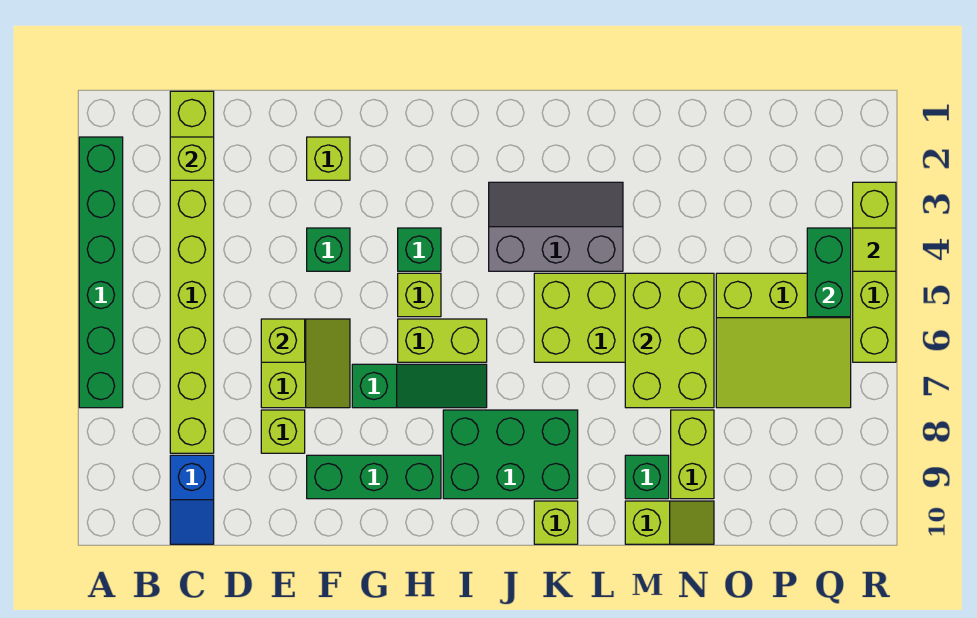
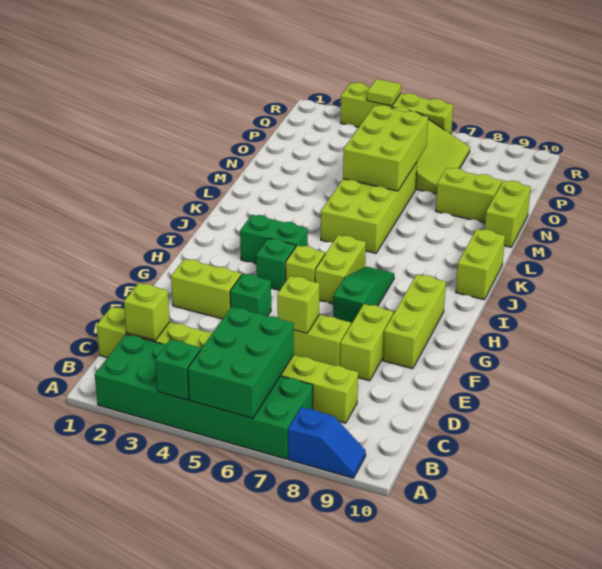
green brick A2:A7 level 1 -> green brick A2:B7 level 1
blue slope C9:C10 level 1 top 9 -> blue slope A8:A9 level 1 top 8
lime brick E8 level 1 -> lime brick E8:F8 level 1
lime brick F2 level 1 -> lime brick F2:F3 level 1
green brick F9:H9 level 1 -> lime brick F9:H9 level 1
green brick I8:K9 level 1 -> green brick A5:C6 level 2
grey slope J3:L4 level 1 top 4 -> none
lime brick K10 level 1 -> lime brick J10:K10 level 1
lime brick M5:N7 level 2 -> lime brick M5:O6 level 2
green brick M9 level 1 -> green brick A4 level 2
lime slope M10:N10 level 1 top M -> lime brick M10:N10 level 1
green brick Q4:Q5 level 2 -> green brick I3:I4 level 1

